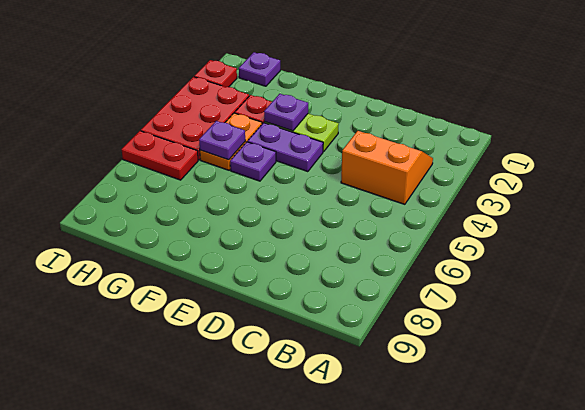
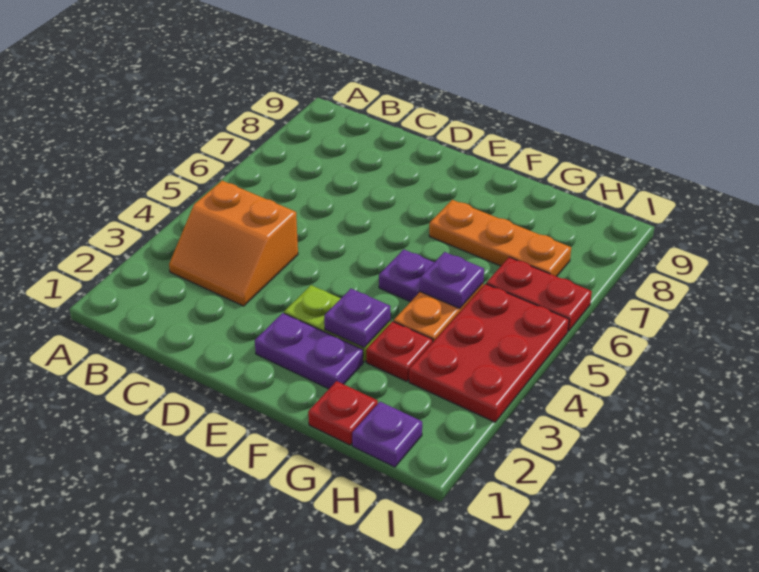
purple plate E4:F4 level 1 -> purple plate E2:F2 level 1
none -> orange plate F7:H7 level 1
red plate I2 level 1 -> red plate G1 level 1

